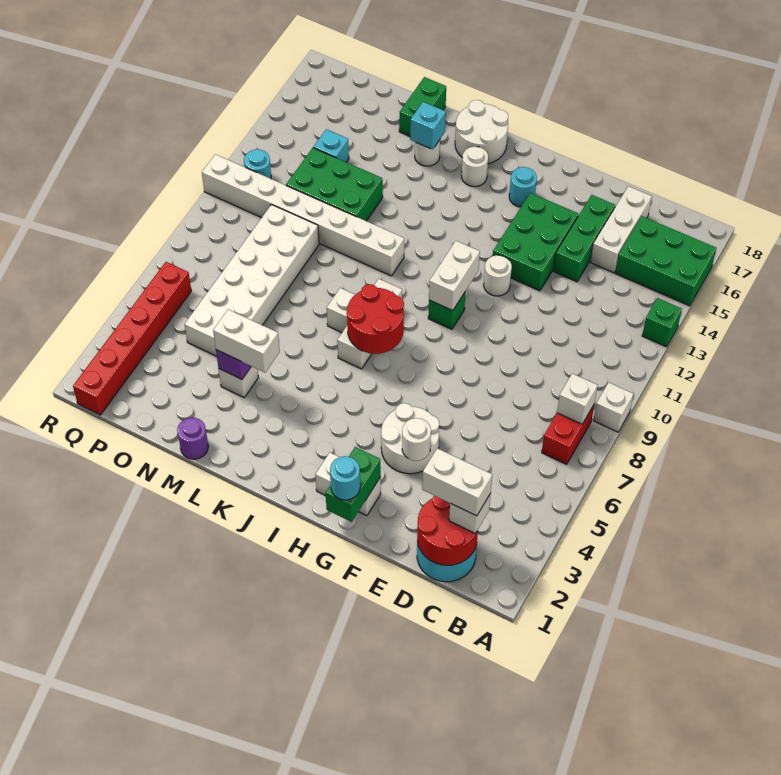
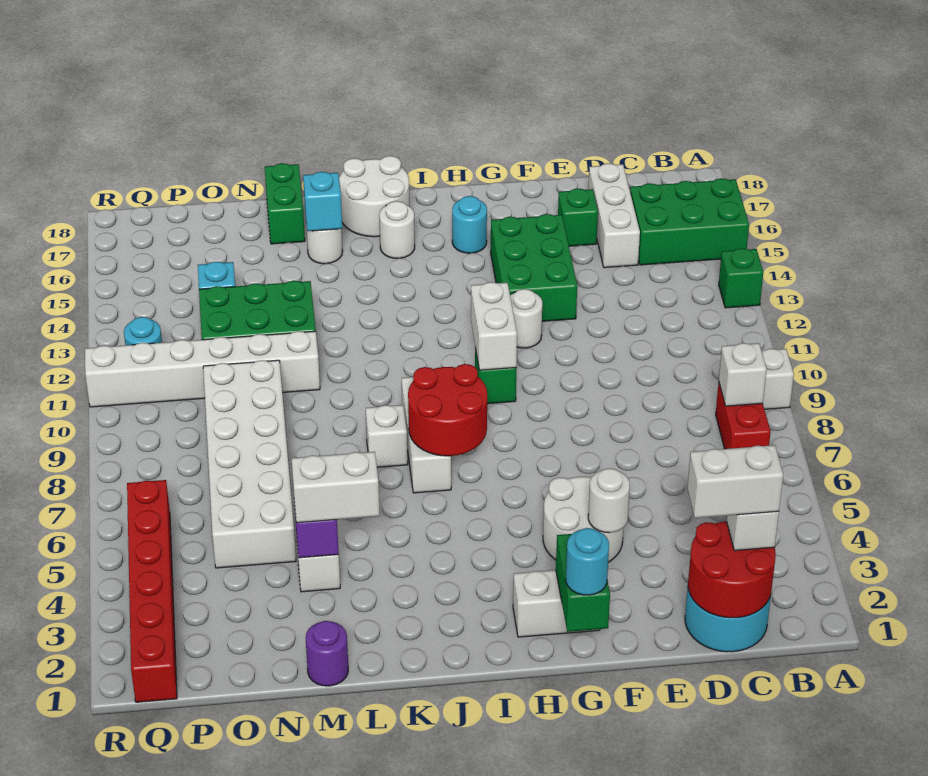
green brick E14:E16 level 1 -> green brick E16 level 1
white brick K11:R11 level 1 -> white brick M11:R11 level 1

